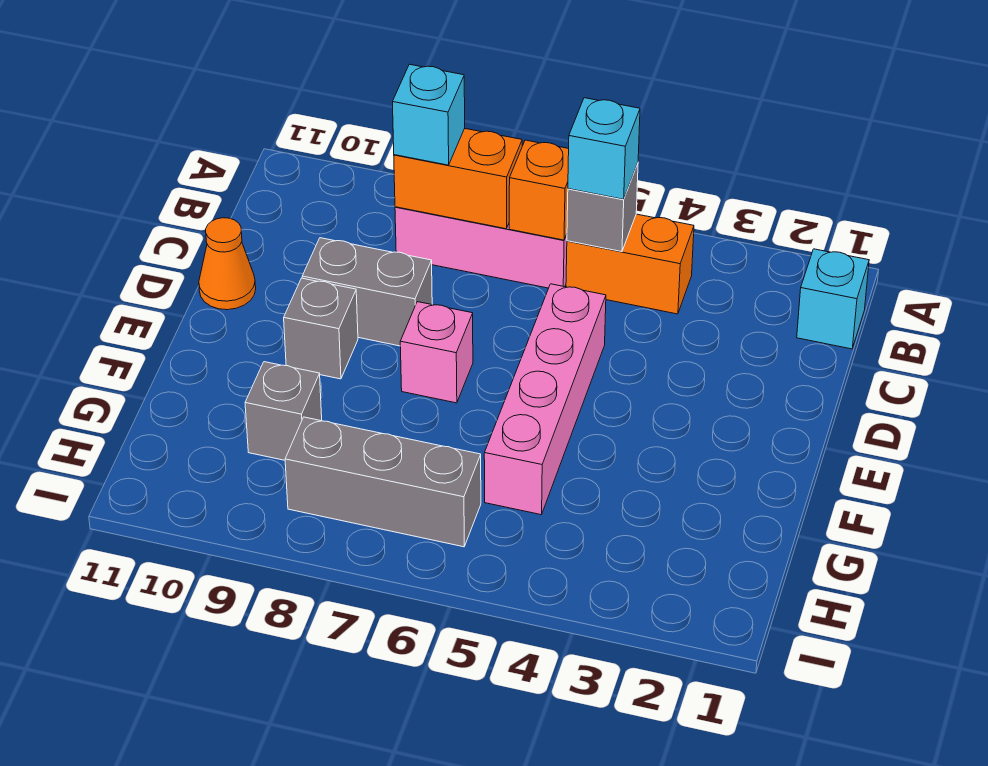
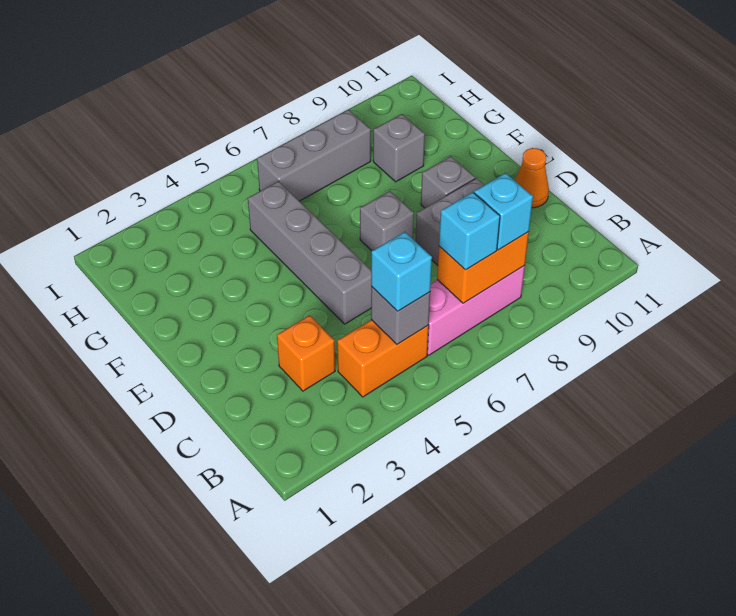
cyan brick B1 level 1 -> cyan brick B7 level 3
orange brick B6 level 2 -> orange brick C3 level 1
pink brick D5:G5 level 1 -> grey brick D5:G5 level 1
pink brick E7 level 1 -> grey brick E7 level 1

